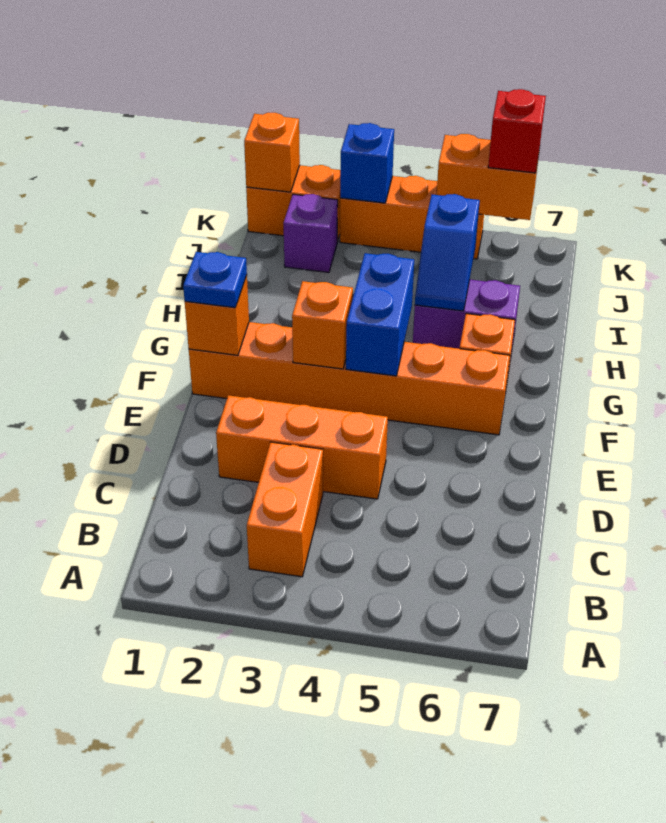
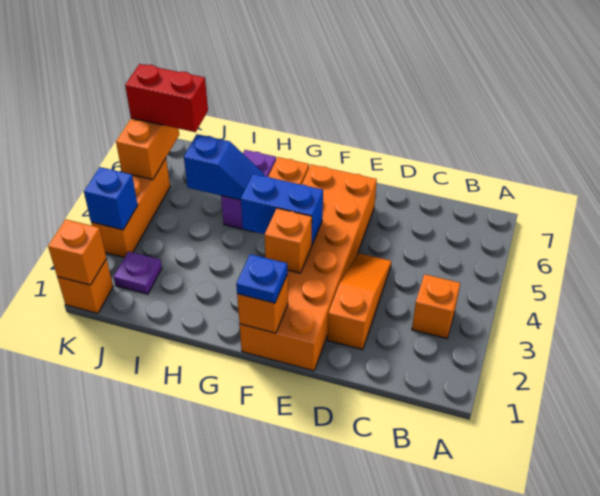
orange brick B3:C3 level 1 -> orange brick B3 level 1
orange brick D2:D4 level 1 -> orange slope D2:D4 level 1 top 2
orange brick F1:F6 level 1 -> orange brick E1:F6 level 1
purple brick J2 level 1 -> purple plate J2 level 1
orange brick K1:K2 level 1 -> orange brick K1 level 1
red brick K6 level 3 -> red brick J6:K6 level 3

